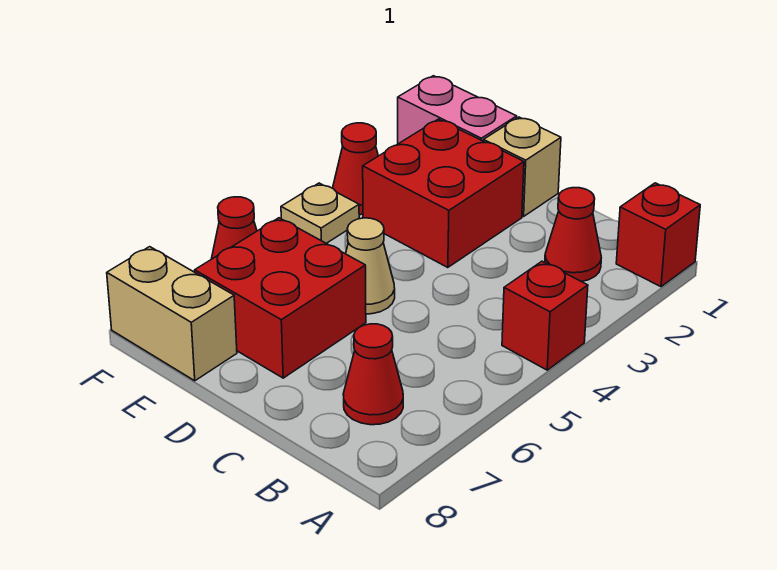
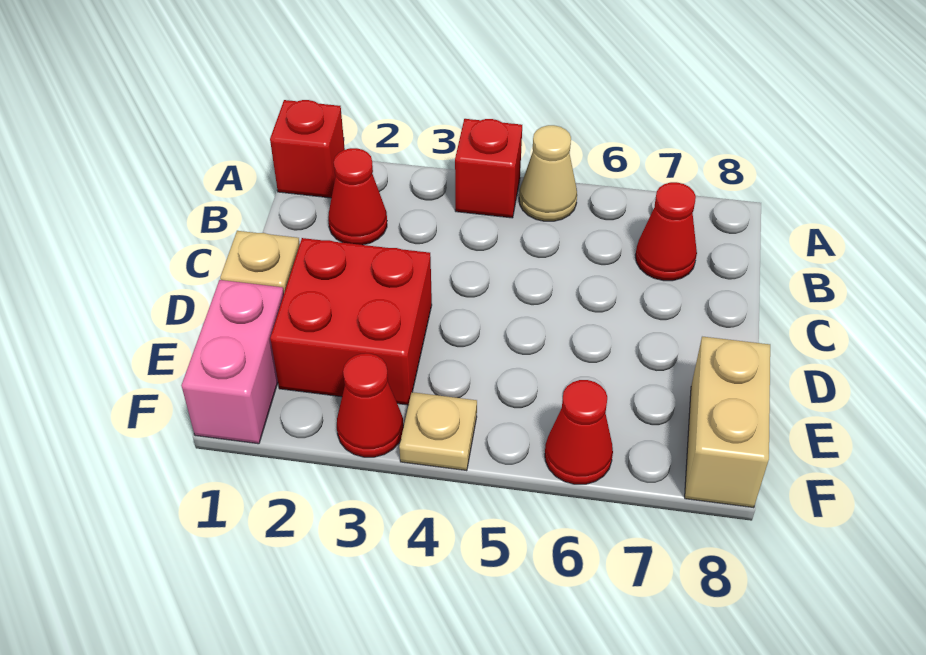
tan cone D5 level 1 -> tan cone A5 level 1
red brick D6:E7 level 1 -> none

